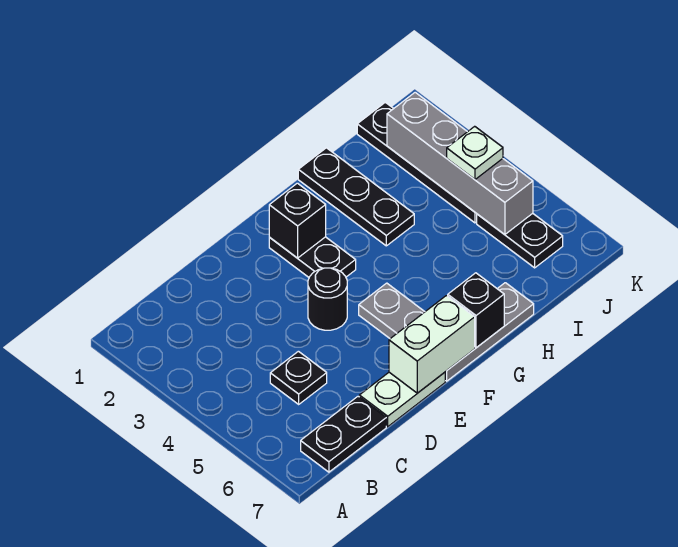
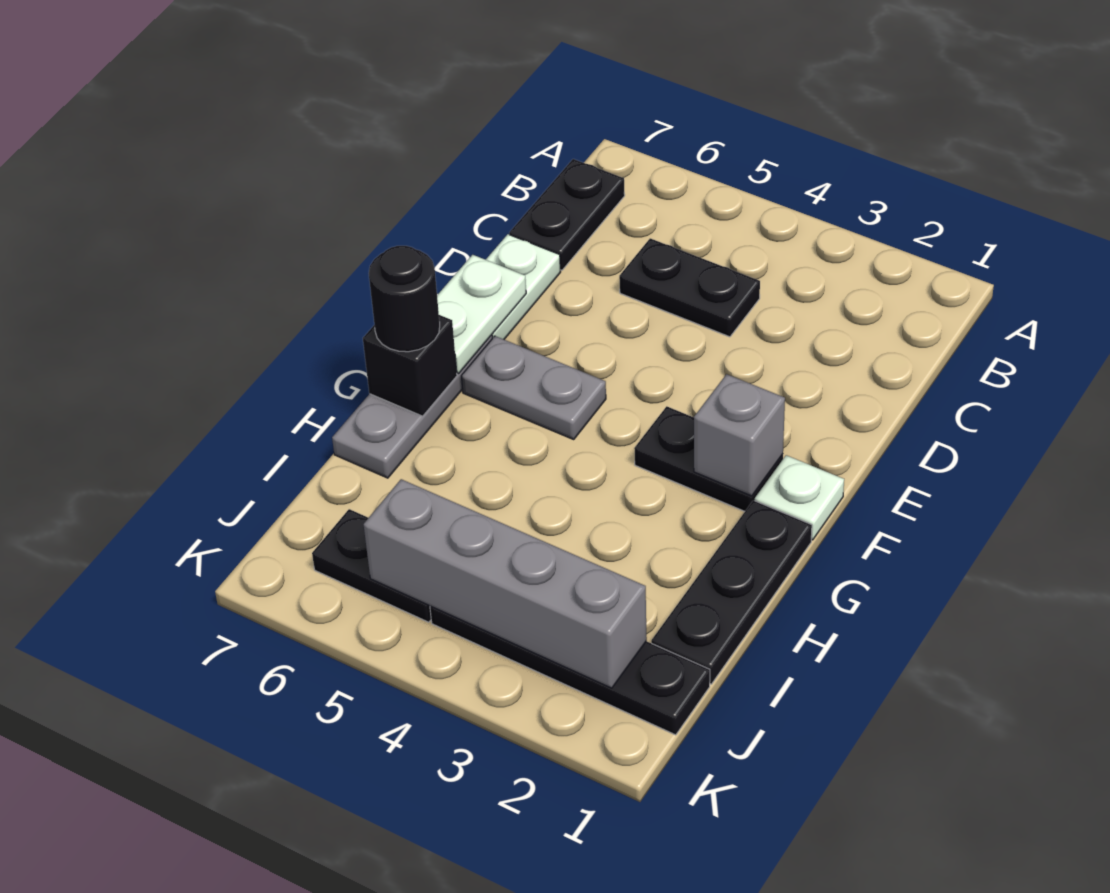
black plate C5 level 1 -> black plate C4:C5 level 1
black round brick E4 level 1 -> black round brick G7 level 3
white brick E7:F7 level 2 -> white plate E7:F7 level 2
black brick F2 level 2 -> grey brick F2 level 2
black plate H1:H3 level 1 -> black plate G1:I1 level 1
white plate J4 level 3 -> white plate F1 level 1

